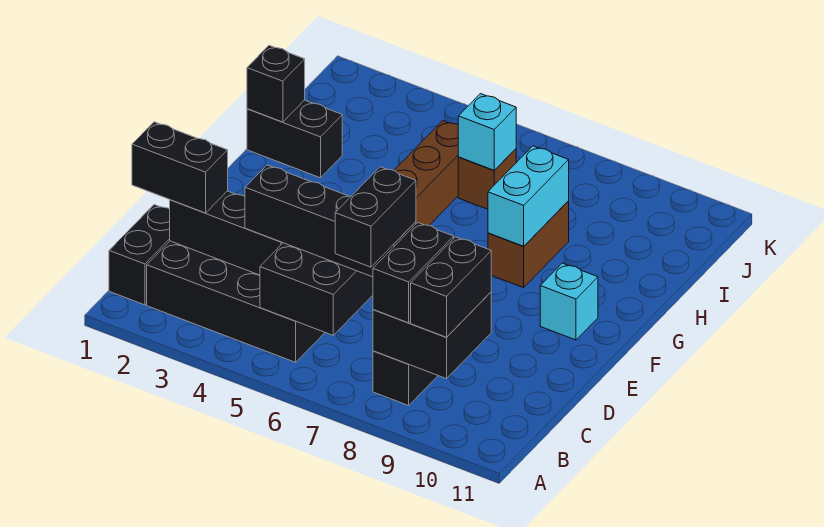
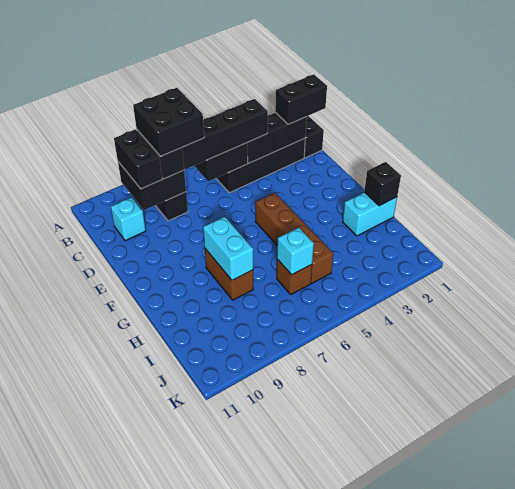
black brick B7:C7 level 4 -> black brick B7:C8 level 4
cyan brick F10 level 1 -> cyan brick C10 level 1
black brick H1:H2 level 1 -> cyan brick H1:H2 level 1

